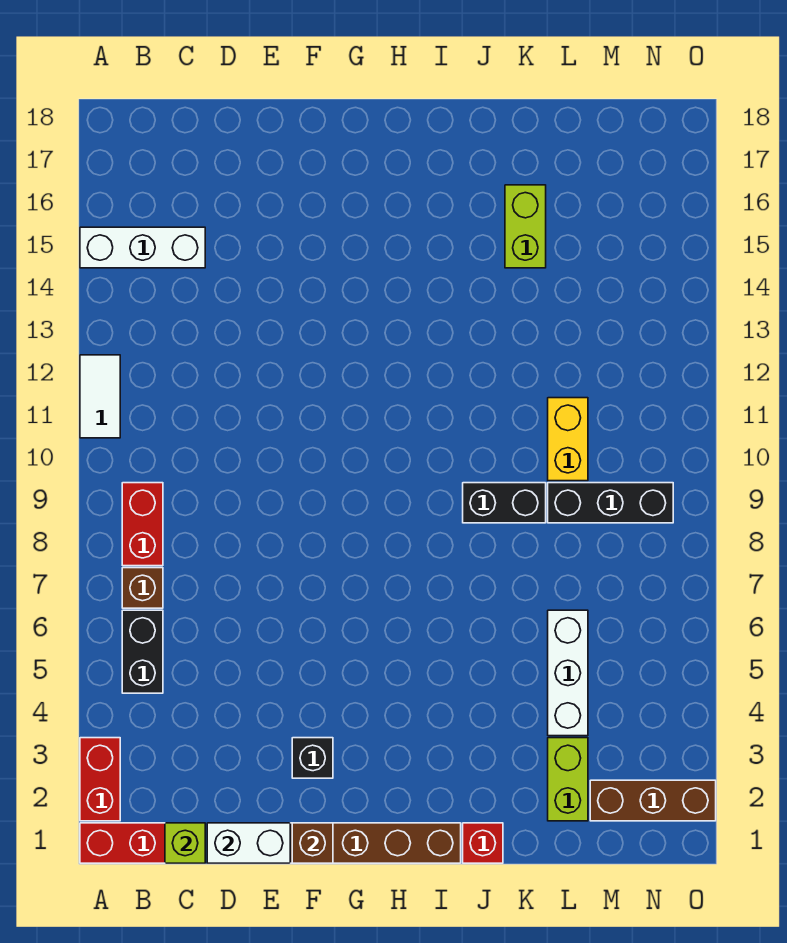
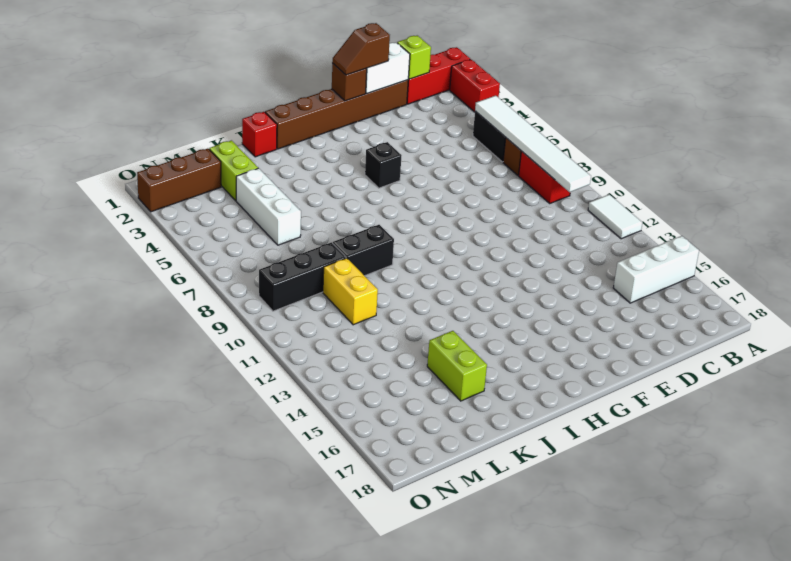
none -> white tile B5:B10 level 2
none -> brown slope E1:F1 level 3 top E
black brick F3 level 1 -> black brick G5 level 1

